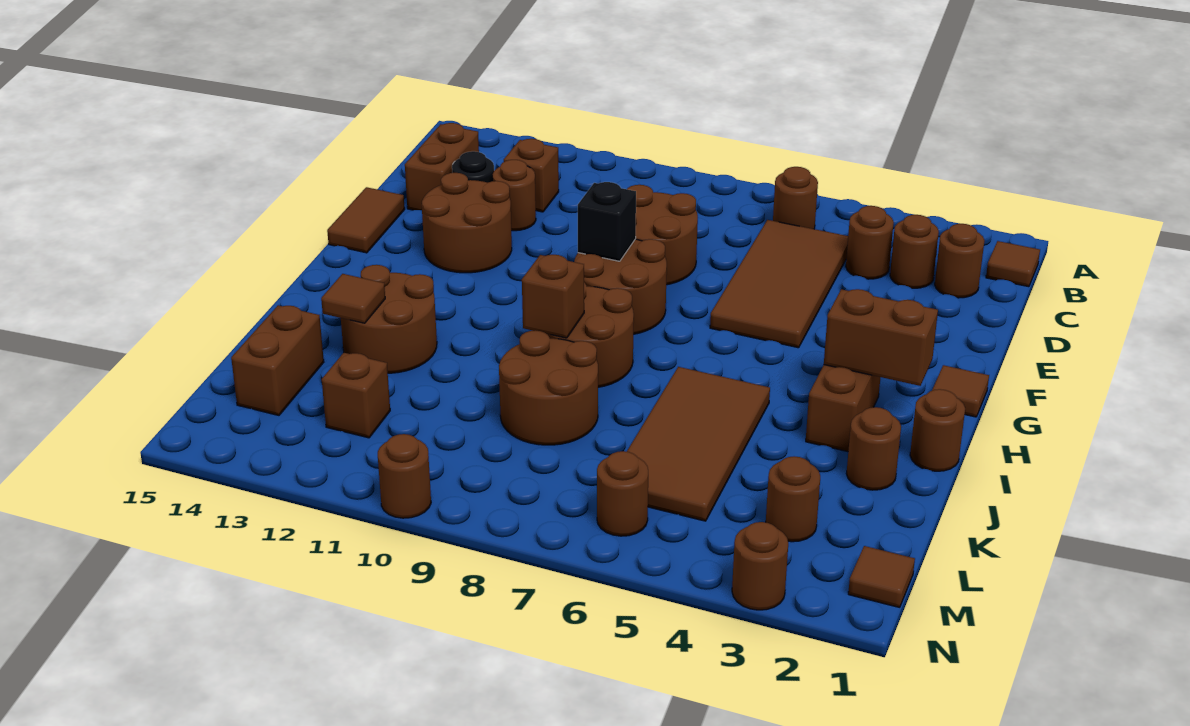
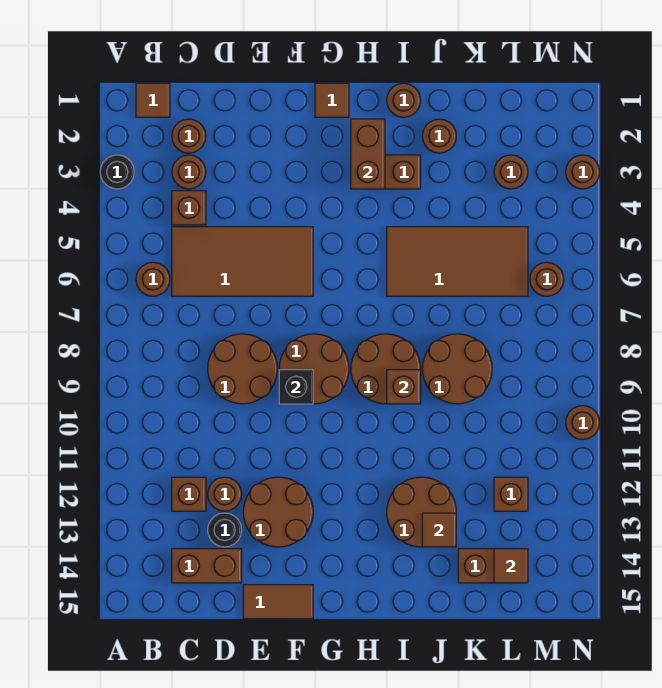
none -> black round brick A3 level 1
brown round brick C4 level 1 -> brown brick C4 level 1
brown tile M1 level 1 -> brown tile L14 level 2

